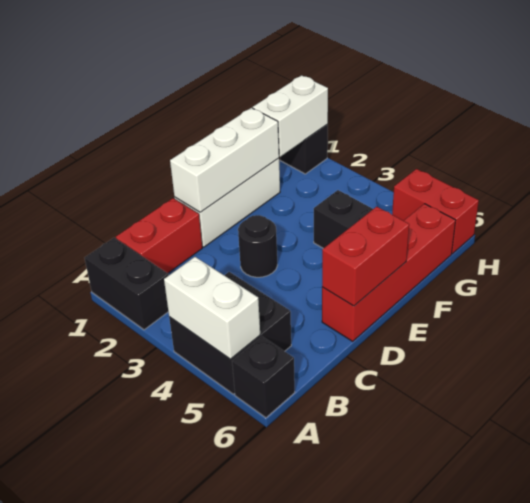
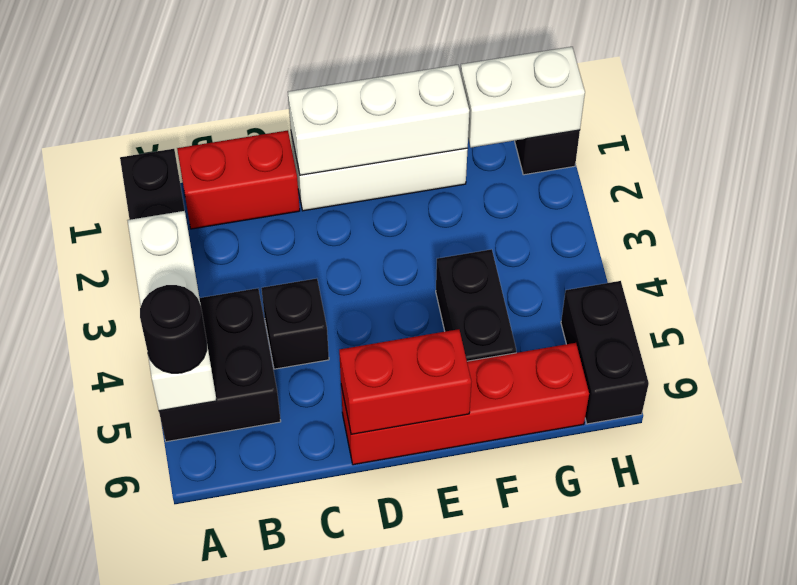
white brick A4:A5 level 2 -> white brick A3:A5 level 2
black brick A6 level 1 -> black brick C4 level 1
black round brick D3 level 1 -> black round brick A5 level 3
red brick H5:H6 level 1 -> black brick H5:H6 level 1

